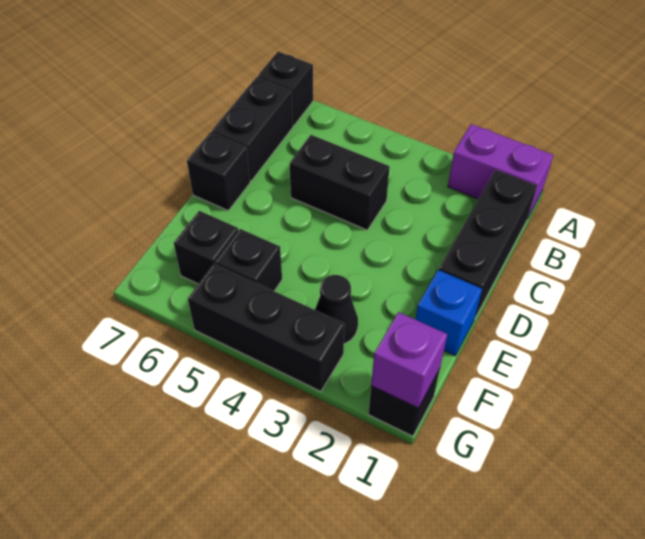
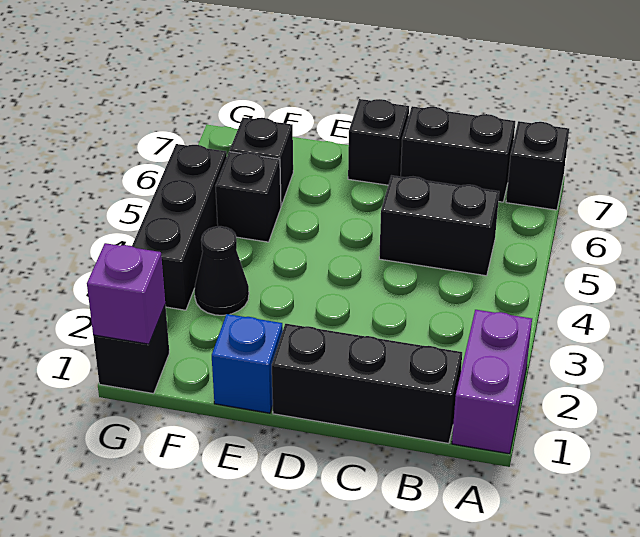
black brick C4:C5 level 1 -> black brick B5:C5 level 1

